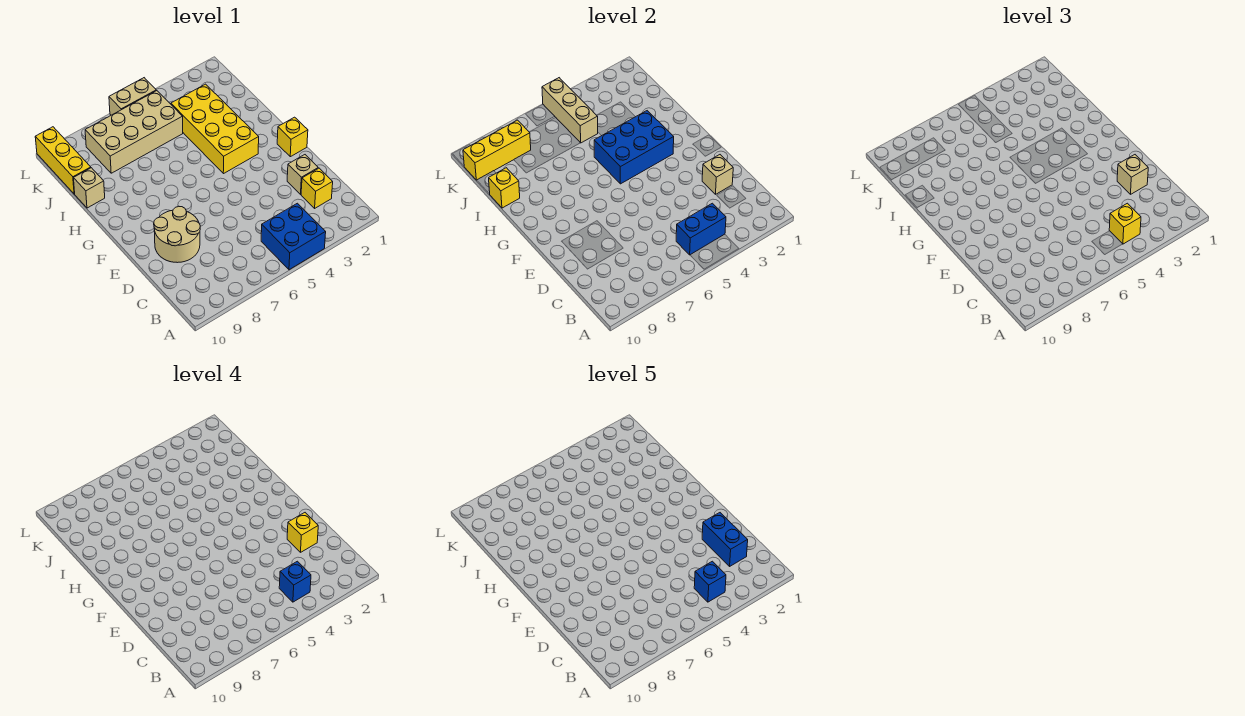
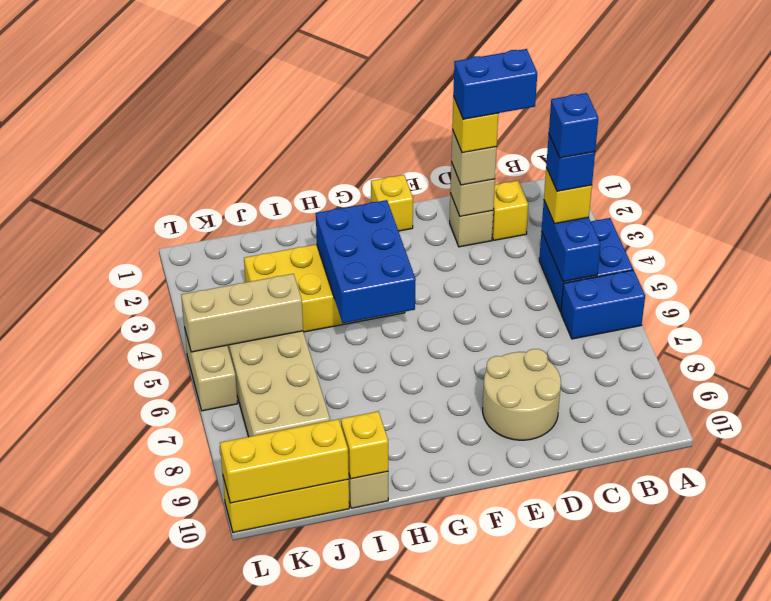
none -> blue brick A6:B6 level 1
yellow brick K8:K10 level 2 -> yellow brick J10:L10 level 2

